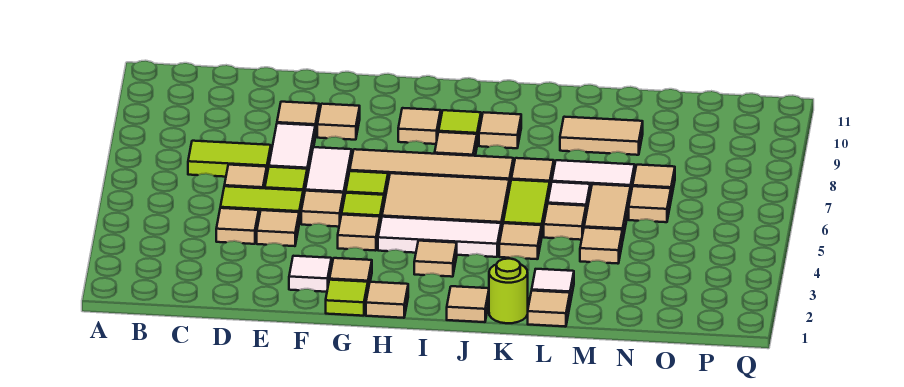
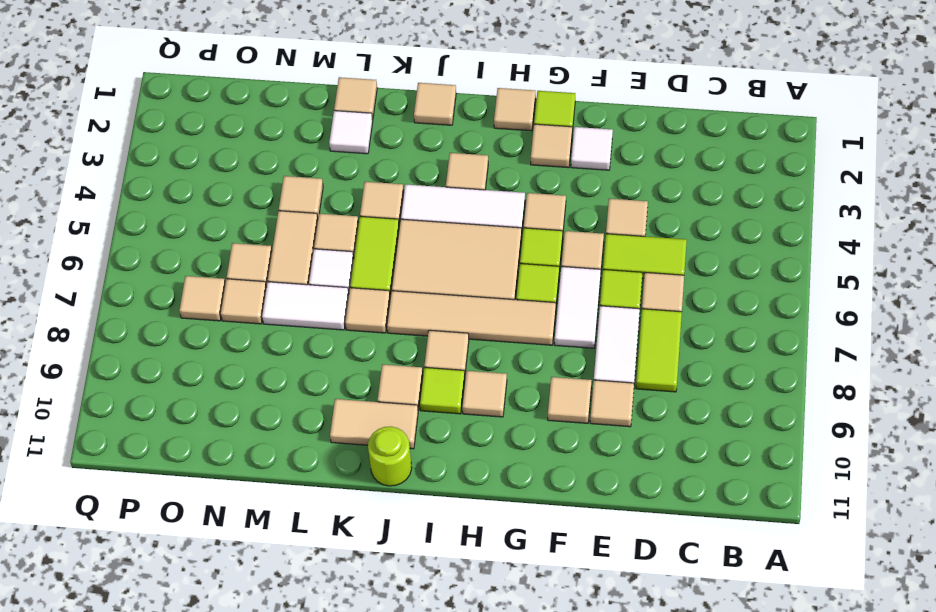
lime tile C7:D7 level 1 -> lime tile D7:D8 level 1
tan tile D4 level 1 -> tan tile O7 level 1
lime round brick K1 level 1 -> lime round brick J11 level 1
tan tile L9:M9 level 1 -> tan tile J10:K10 level 1

